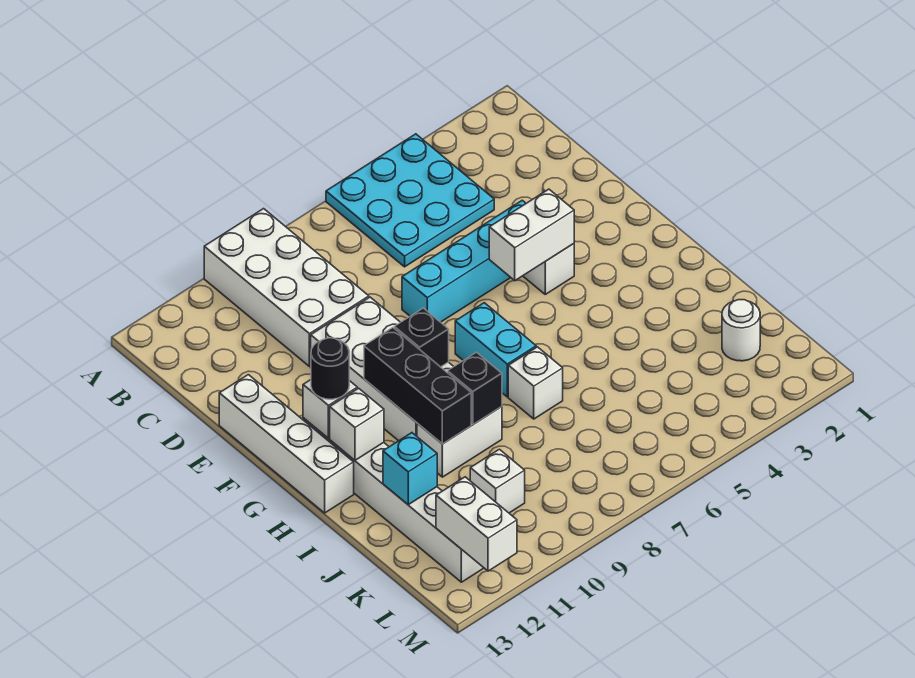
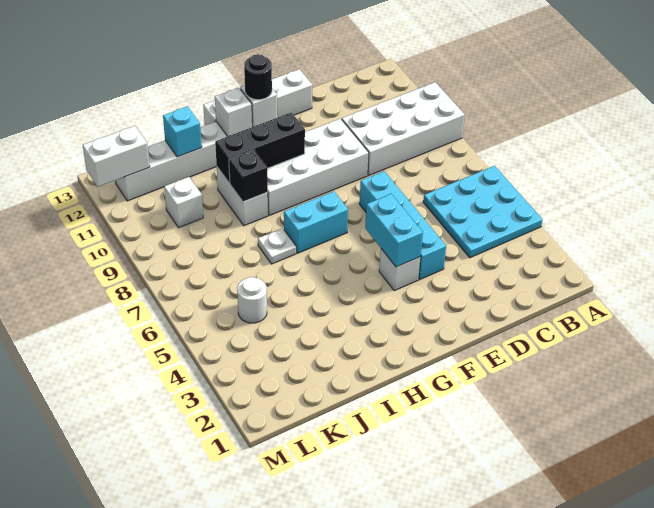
white brick F4:F5 level 2 -> cyan brick F4:F5 level 2
black brick G9 level 2 -> none
white brick I7 level 1 -> white plate I7 level 1
white round brick K2 level 1 -> white round brick K5 level 1

